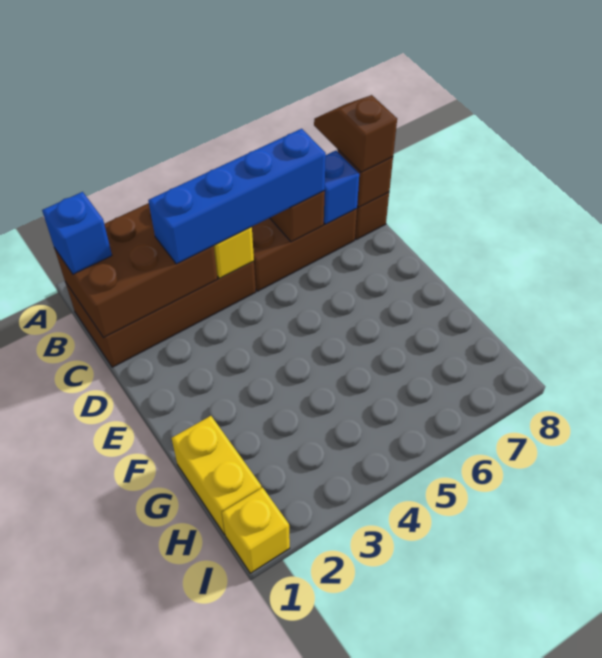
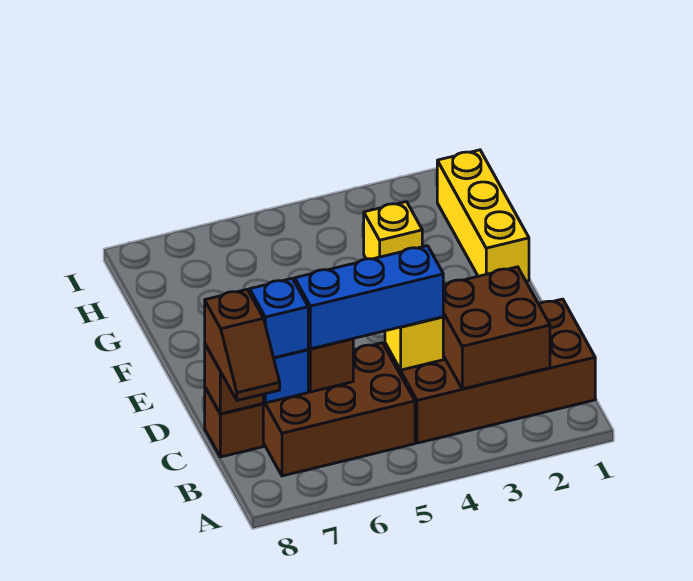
brown brick B1:C3 level 2 -> brown brick B2:C3 level 2
blue brick B1 level 3 -> blue brick C7 level 3
blue brick C3:C6 level 3 -> blue brick C4:C6 level 3
yellow brick G1:H1 level 1 -> yellow brick F1:H1 level 1
yellow brick I1 level 1 -> yellow brick G3 level 1

